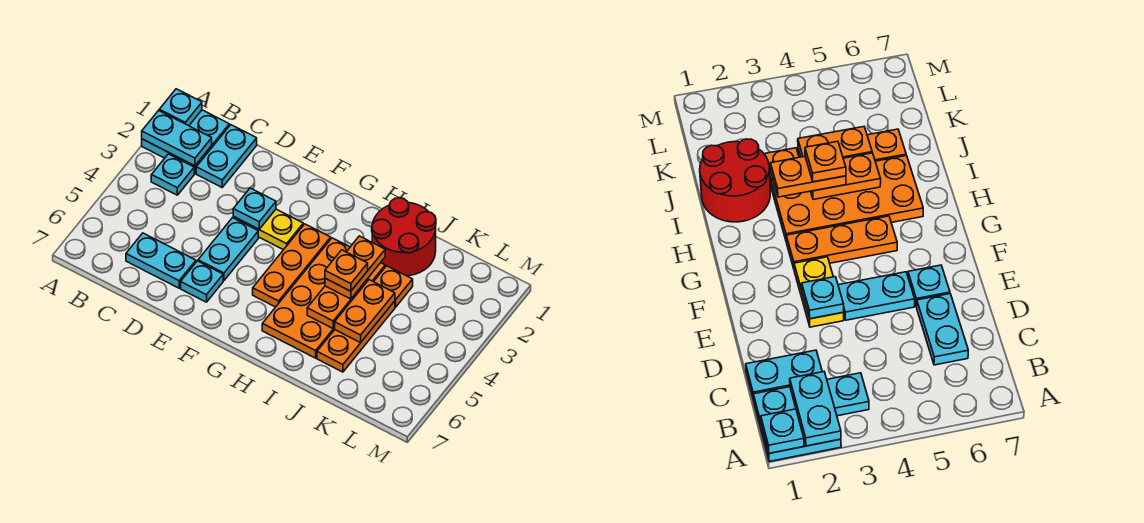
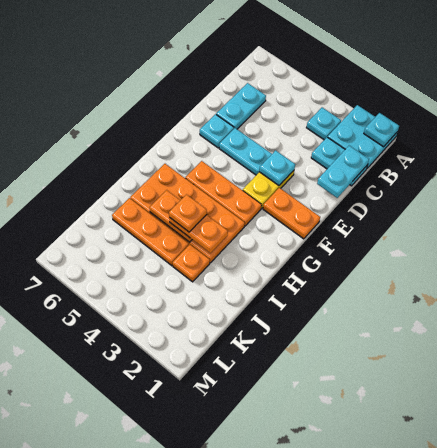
cyan plate A2:B2 level 2 -> cyan plate C1:D1 level 2
red round brick I1:J2 level 1 -> none
orange plate J4:J5 level 2 -> orange plate F1:F2 level 1

